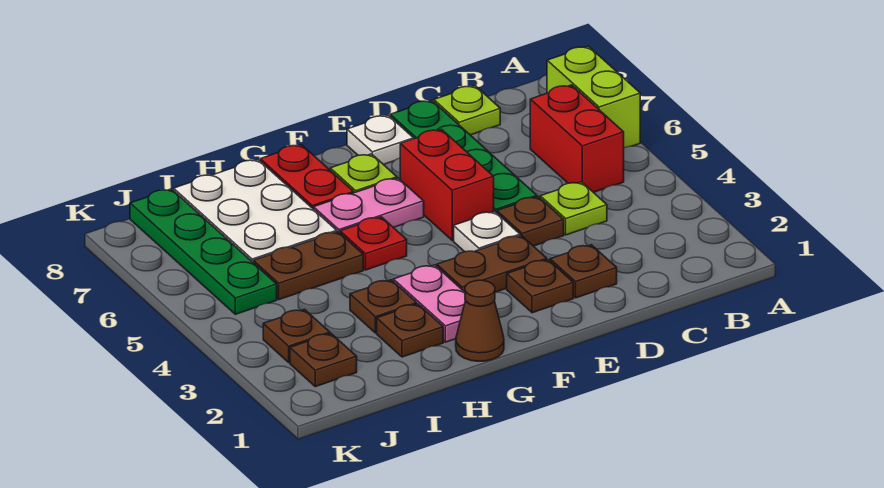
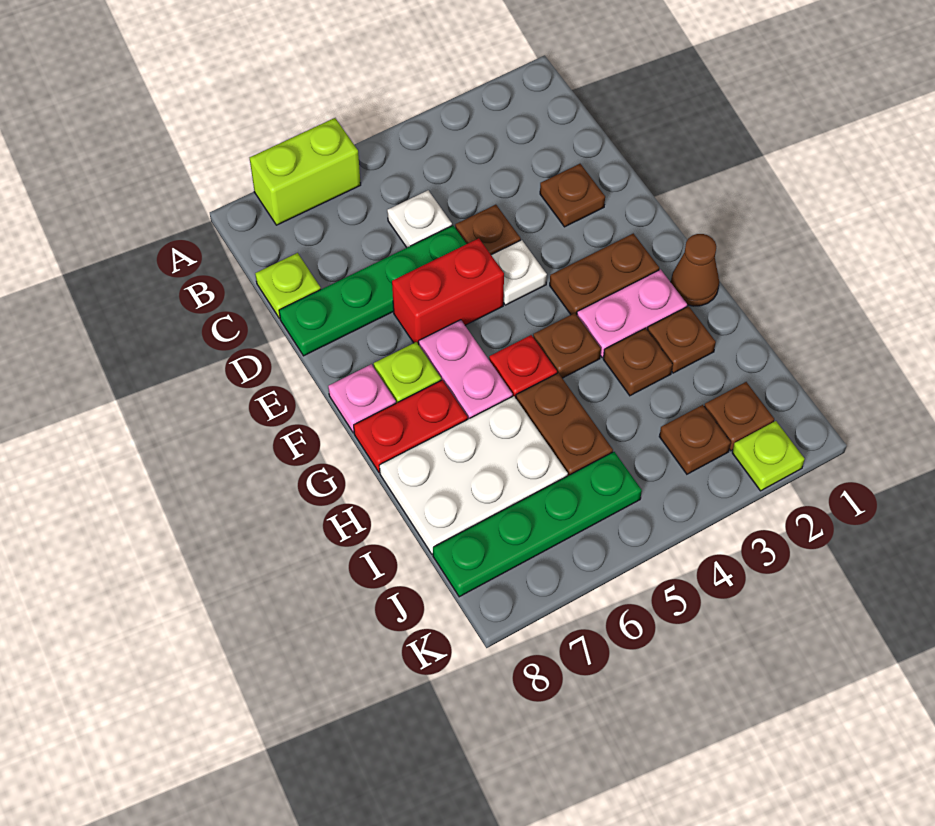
red brick B5:B6 level 1 -> none
lime plate C4 level 1 -> lime plate K2 level 1
brown plate E2 level 1 -> brown plate G4 level 1
brown plate E3:F3 level 1 -> brown plate F2:F3 level 1
white plate E8 level 1 -> white plate C5 level 1
none -> pink plate F8 level 1

